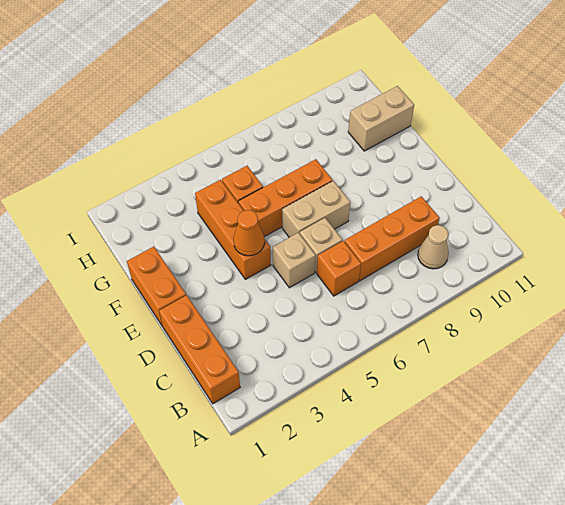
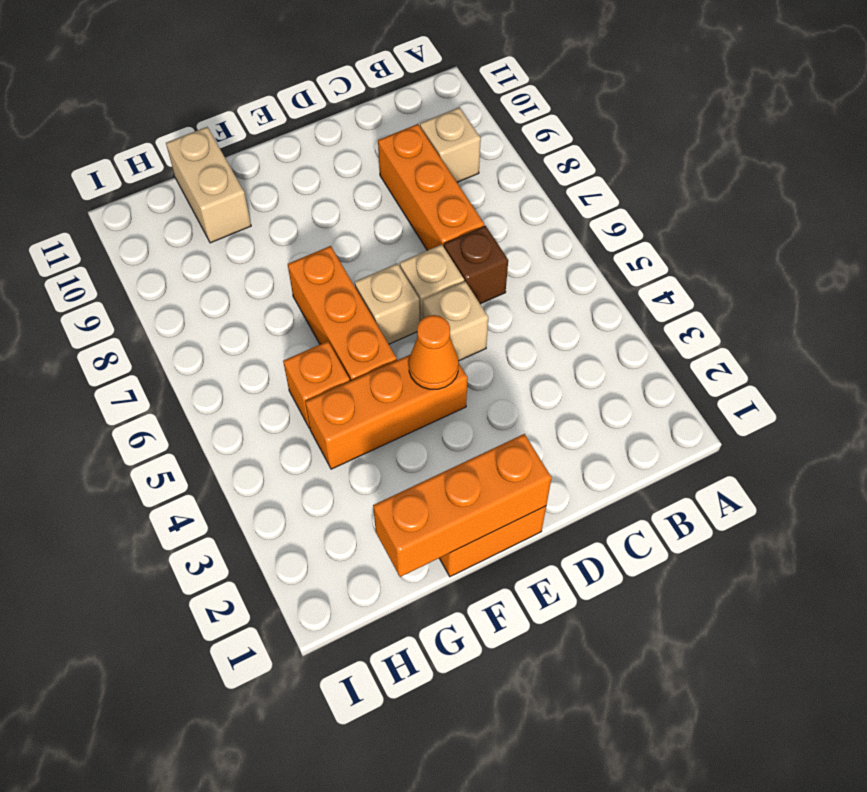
orange brick B1:D1 level 1 -> orange brick E1:G1 level 2
tan cone B9 level 1 -> tan brick B9 level 1
orange brick C6 level 1 -> brown brick C6 level 1
tan brick E6:E7 level 1 -> tan brick E6 level 1

